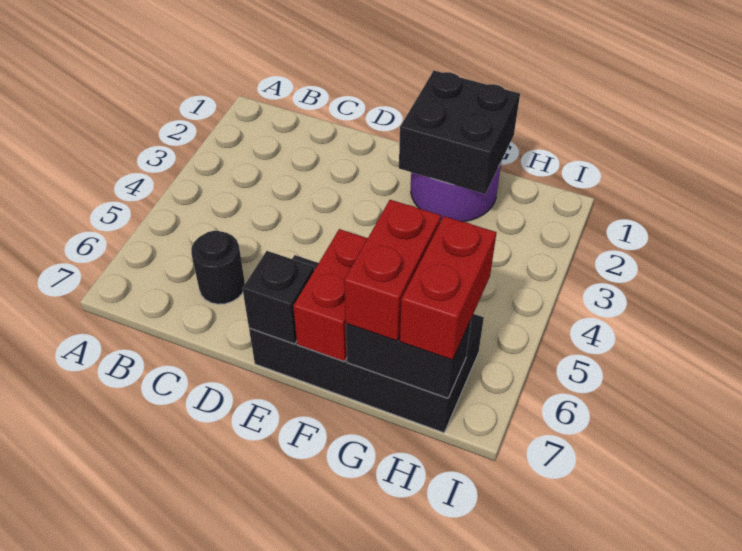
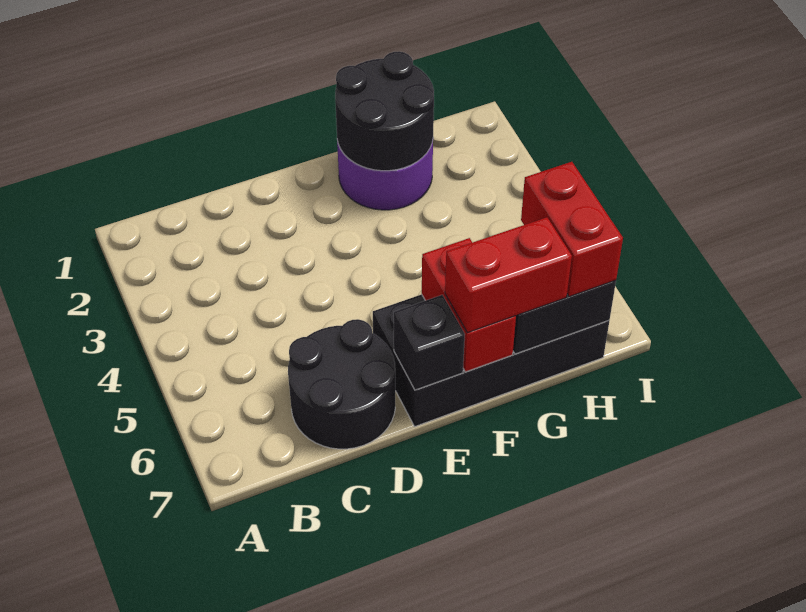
black round brick C6 level 1 -> black round brick C6:D7 level 1
black brick F1:G2 level 2 -> black round brick F1:G2 level 2
red brick G6:G7 level 3 -> red brick F7:G7 level 3

